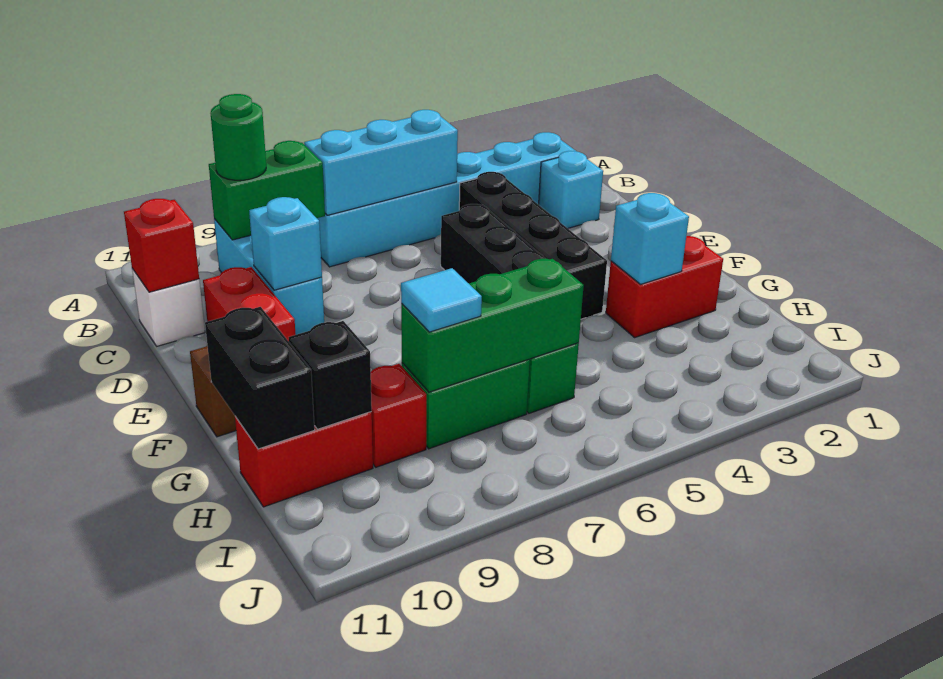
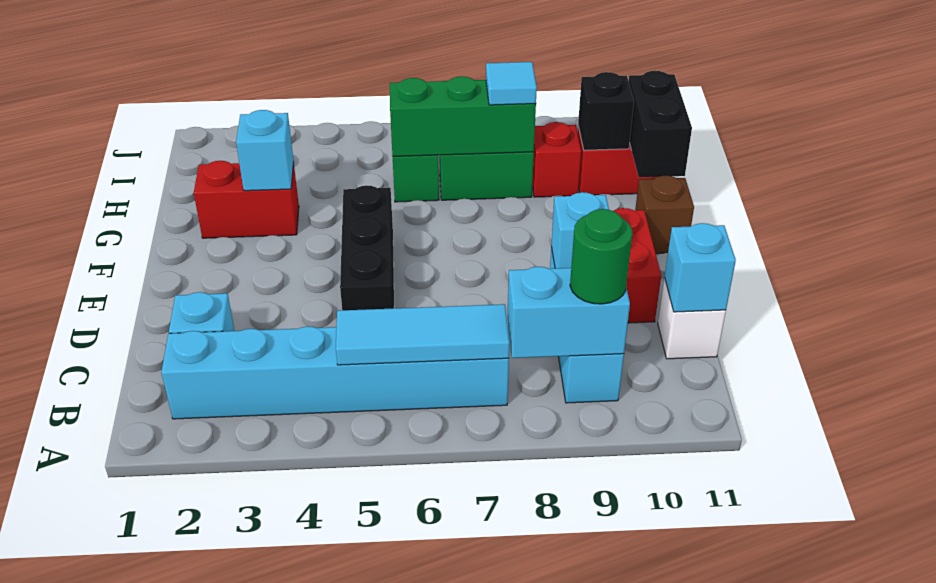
cyan brick B5:B7 level 2 -> cyan tile B5:B7 level 2
green brick B8:B9 level 2 -> cyan brick B8:B9 level 2
black brick C4:F4 level 1 -> none
red brick C11 level 2 -> cyan brick C11 level 2

